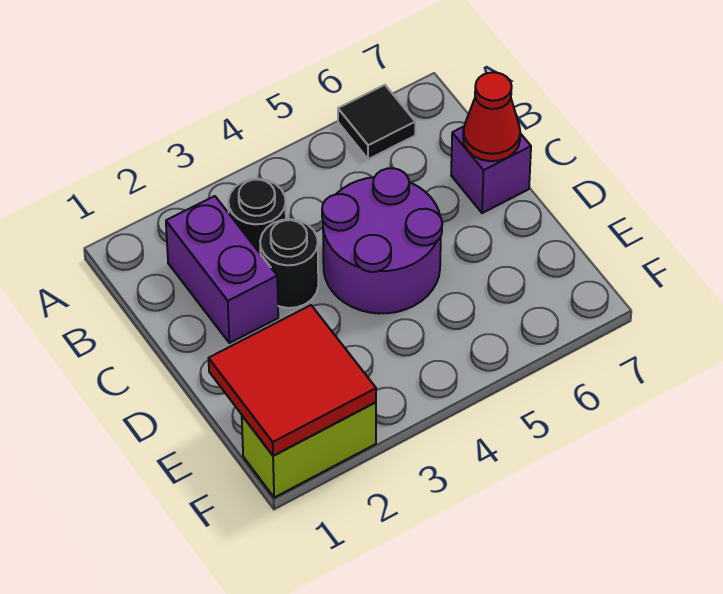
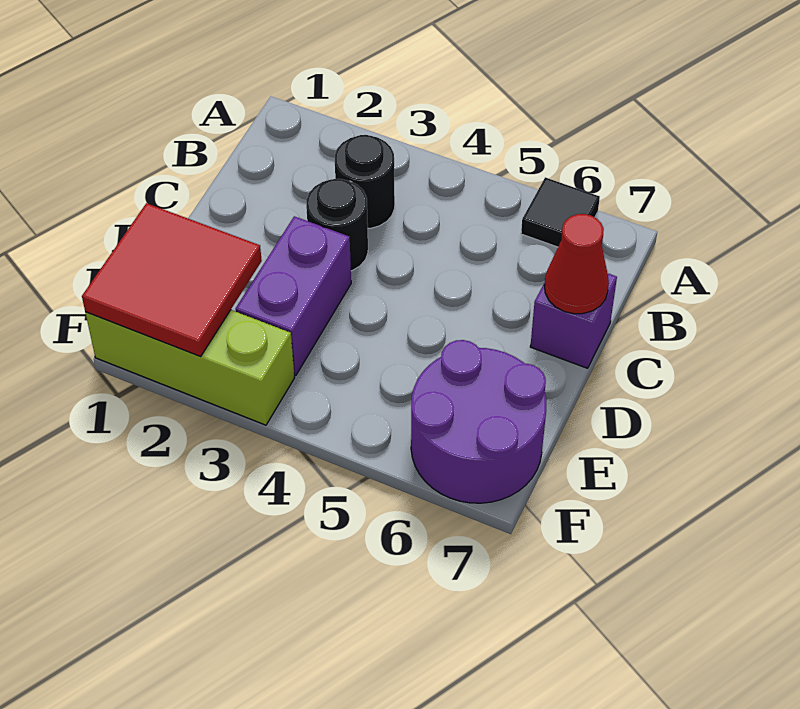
purple brick B2:C2 level 1 -> purple brick D3:E3 level 1
purple round brick C4:D5 level 1 -> purple round brick E6:F7 level 1
lime brick F1:F2 level 1 -> lime brick F1:F3 level 1

